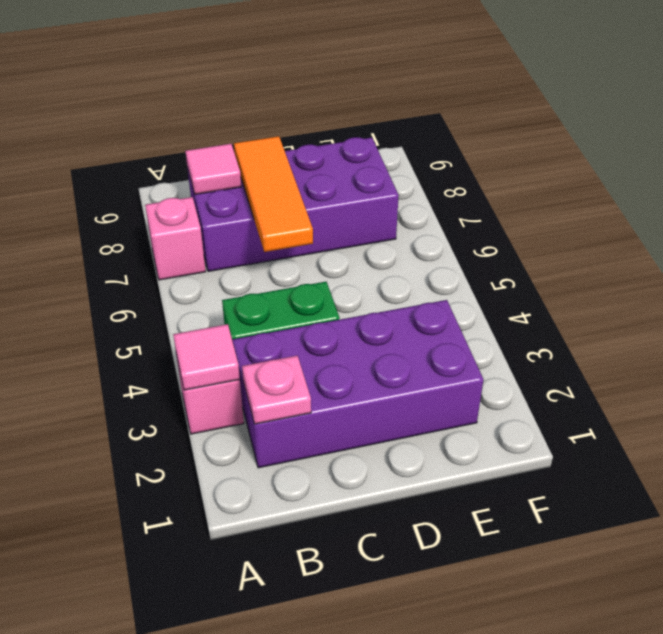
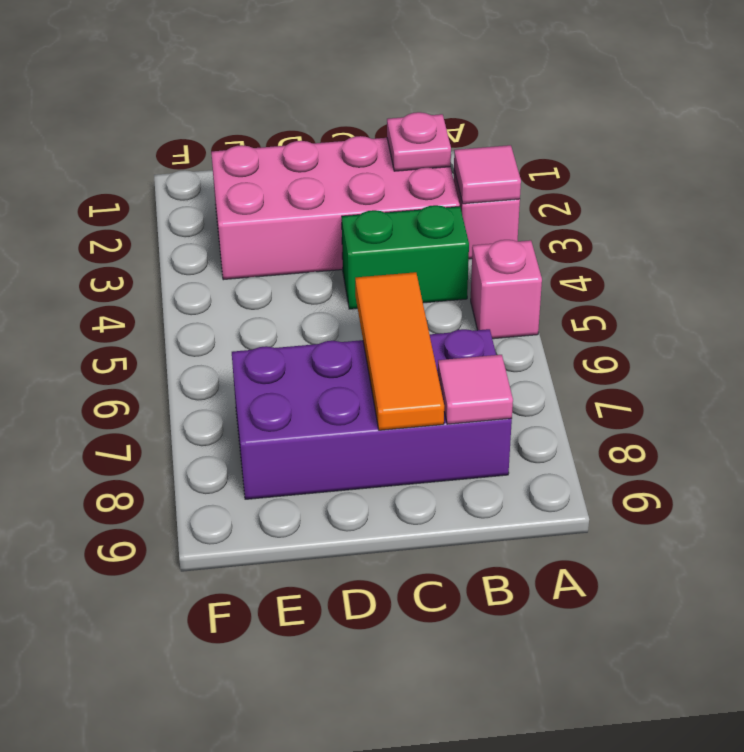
pink brick A7 level 1 -> pink brick A5 level 1
purple brick B2:E3 level 1 -> pink brick B2:E3 level 1

